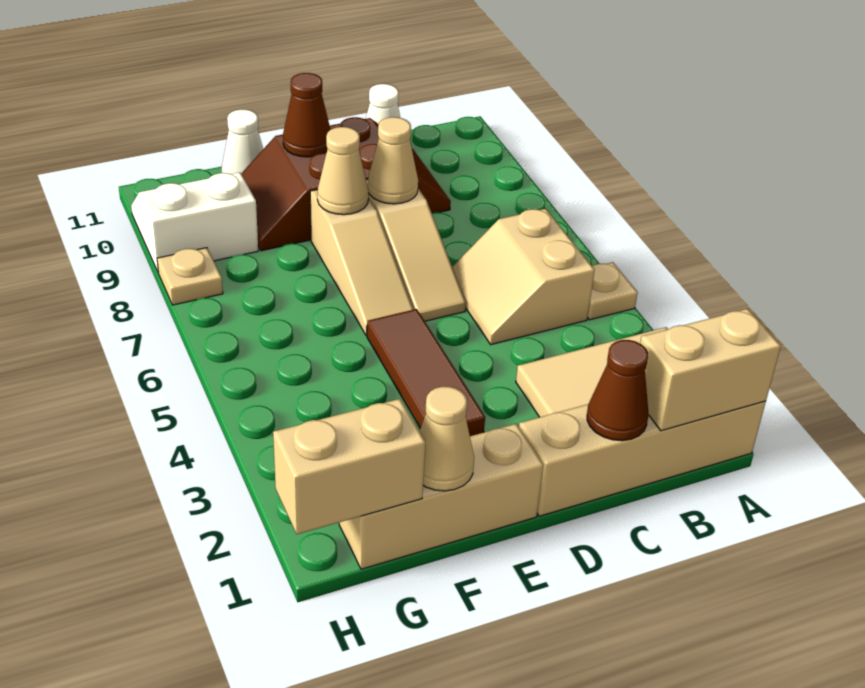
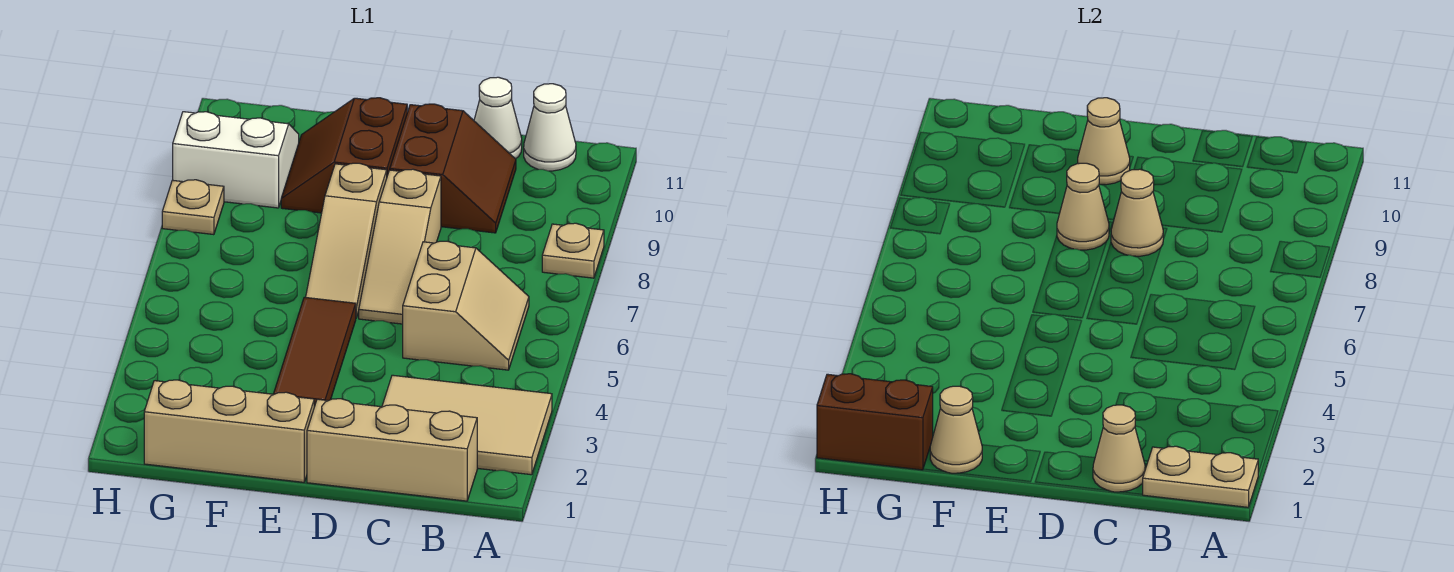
tan brick A1:D1 level 1 -> tan brick B1:D1 level 1
tan brick A1:B1 level 2 -> tan plate A1:B1 level 2
tan plate A5 level 1 -> tan plate A8 level 1
tan slope B5:C6 level 1 top B -> tan slope B5:C6 level 1 top C
brown cone C1 level 2 -> tan cone C1 level 2
brown cone E10 level 2 -> tan cone E10 level 2
white cone F11 level 1 -> white cone B11 level 1
tan brick G1:H1 level 2 -> brown brick G1:H1 level 2

